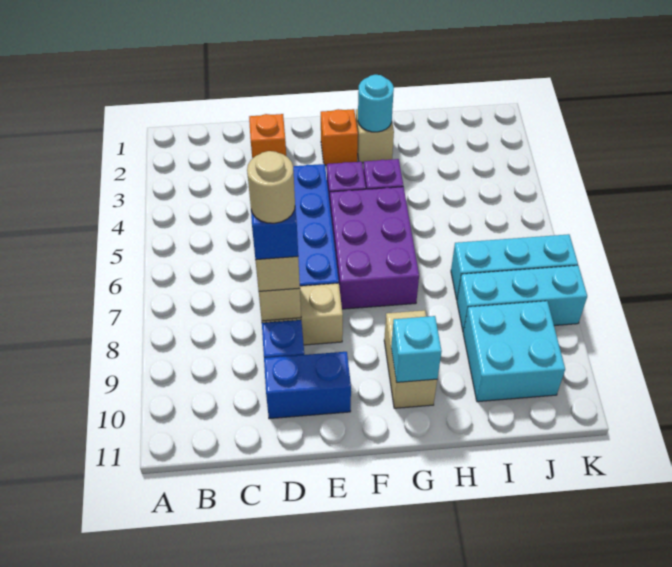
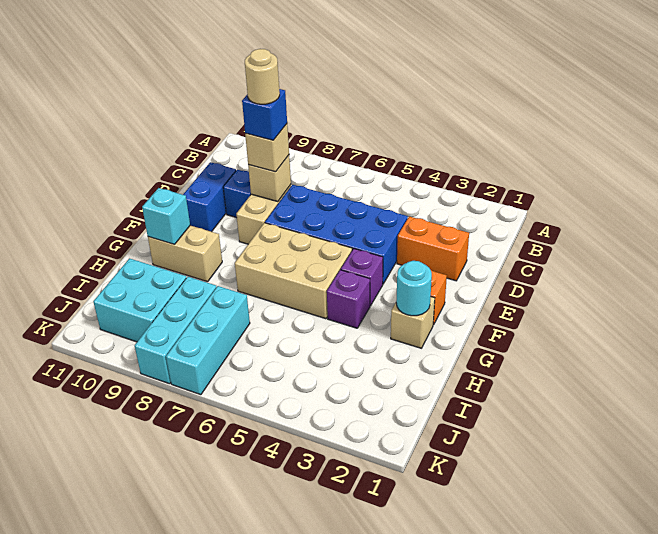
orange brick D2 level 1 -> orange brick D2:D3 level 1
purple brick F5:G7 level 1 -> tan brick F5:G7 level 1

